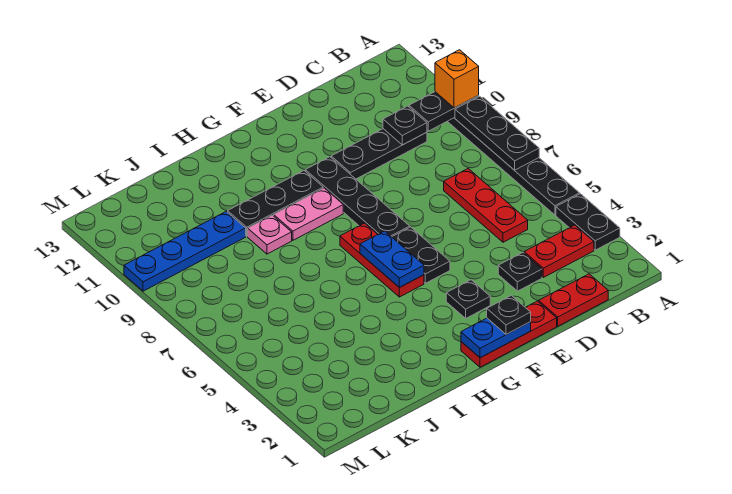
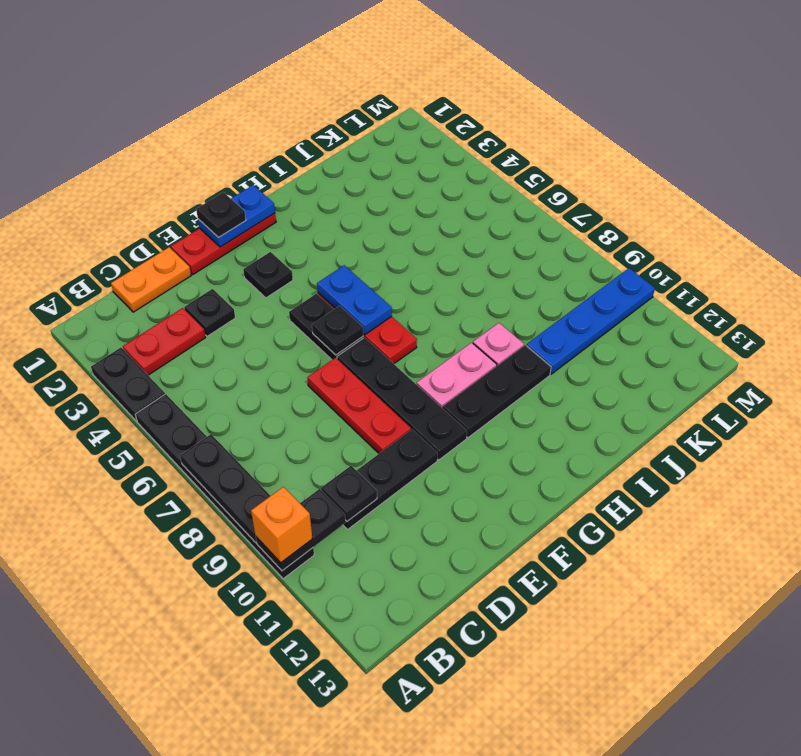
red plate C1:D1 level 1 -> orange plate C1:D1 level 1
red plate C5:C7 level 1 -> red plate E7:E9 level 1
none -> black plate F6 level 2

